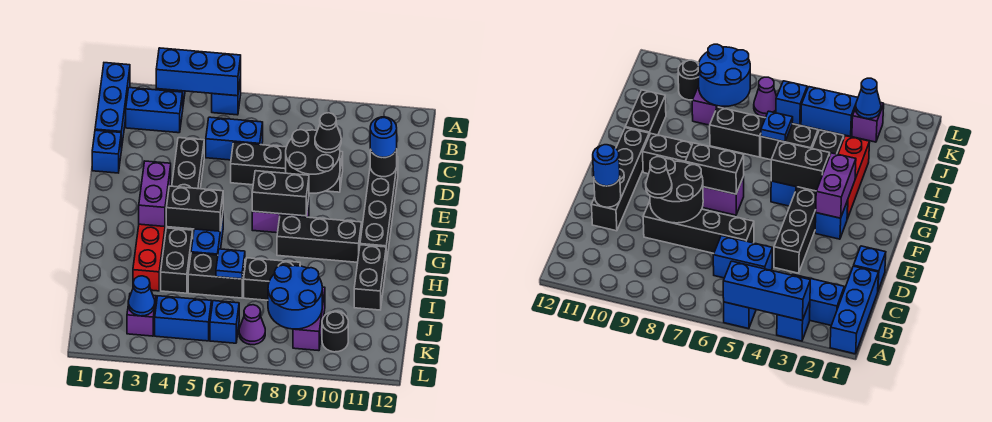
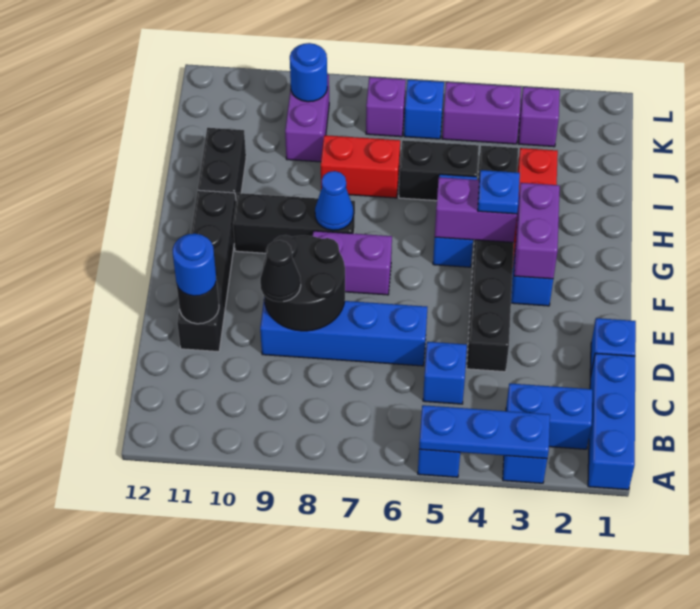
blue brick A3:A5 level 2 -> blue plate A3:A5 level 2
blue brick C5:C6 level 1 -> blue brick C5 level 1
black brick D6:D9 level 1 -> blue brick D6:D9 level 1
black brick F7:F8 level 2 -> none
black brick G4:G5 level 2 -> purple brick G4:G5 level 2
blue plate I6 level 2 -> blue plate G4 level 3
black brick I7:I8 level 1 -> red brick I7:I8 level 1
blue round brick J8:K9 level 2 -> blue round brick K9 level 2
blue cone K3 level 2 -> blue cone G8 level 2
blue brick K4:K5 level 1 -> purple brick K4:K5 level 1
purple cone K7 level 1 -> purple brick K7 level 1
black round brick K10 level 1 -> none

